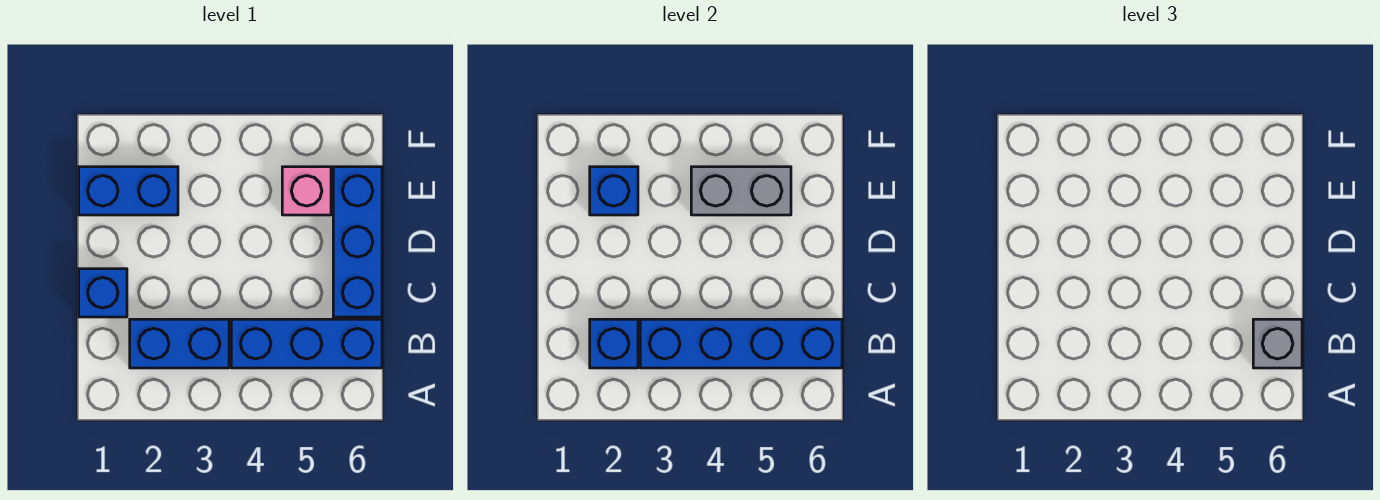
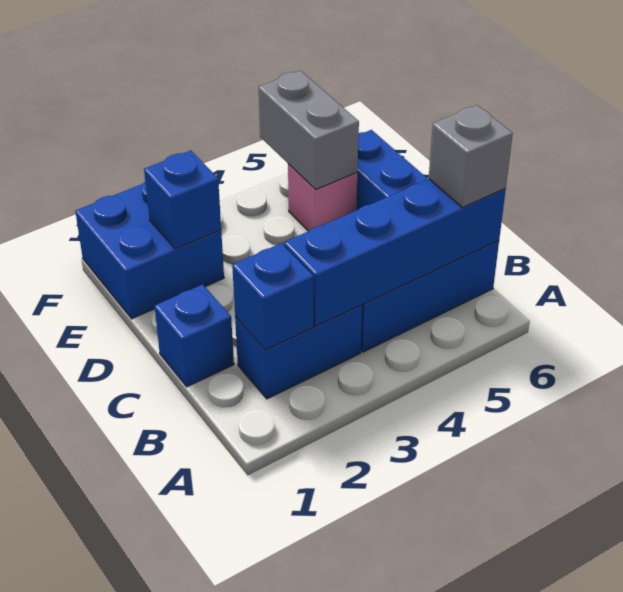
blue brick E1:E2 level 1 -> blue brick E1:F2 level 1
grey brick E4:E5 level 2 -> grey brick E5:F5 level 2

